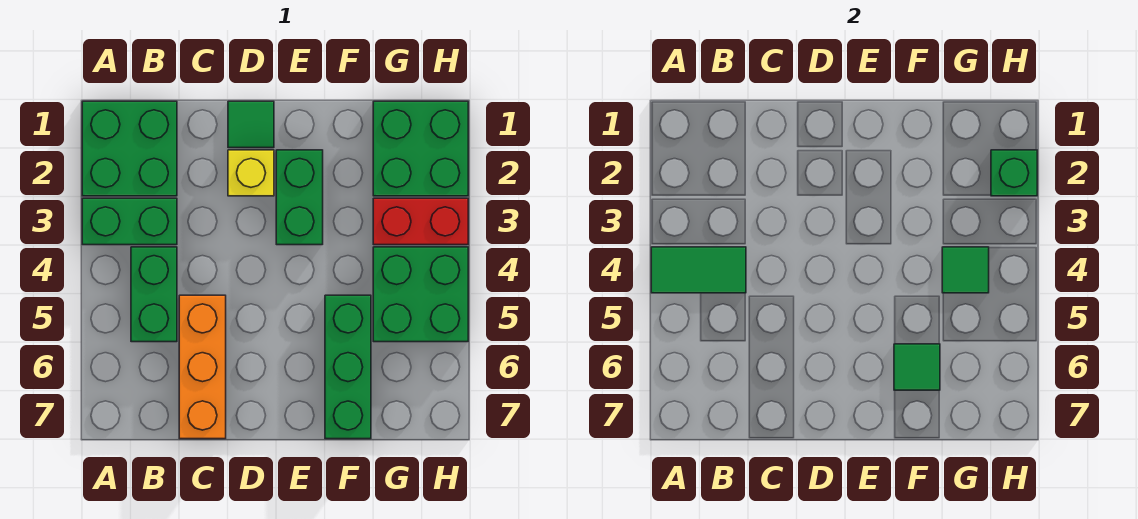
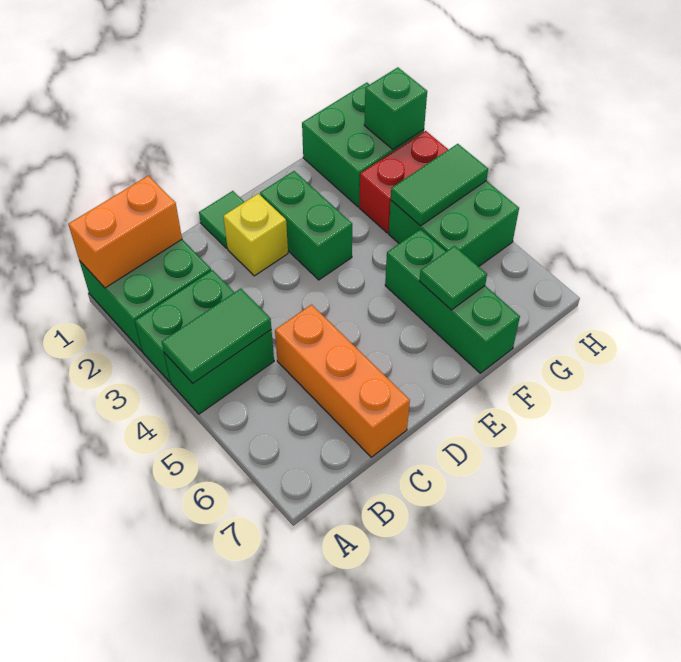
none -> orange brick A1:B1 level 2
green brick B4:B5 level 1 -> green brick A4:B4 level 1
green tile G4 level 2 -> green tile G4:H4 level 2

